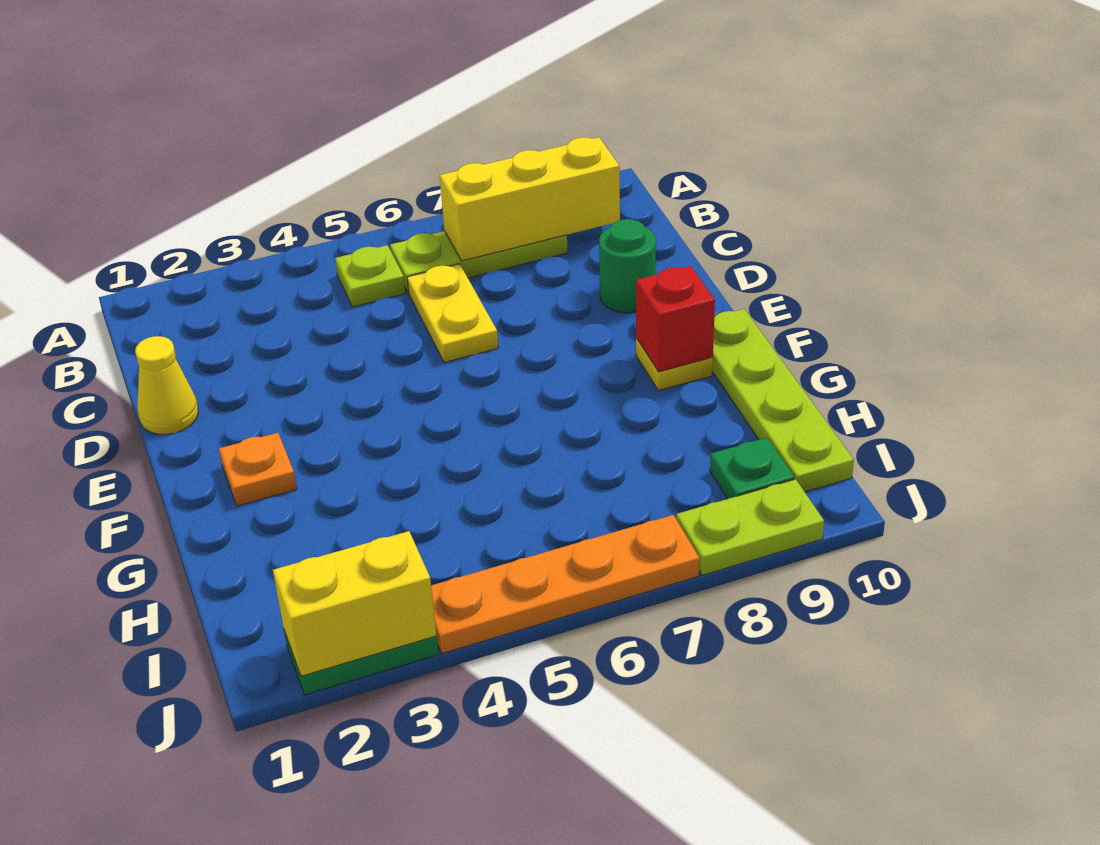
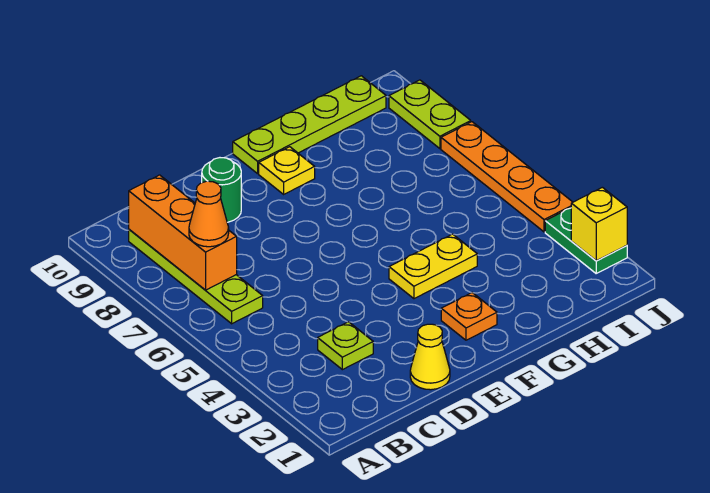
lime plate B5 level 1 -> lime plate C3 level 1
lime plate B6:B8 level 1 -> lime plate B6:B9 level 1
yellow brick B7:B9 level 2 -> orange brick B7:B9 level 2
none -> orange cone B7 level 3
yellow plate C6:D6 level 1 -> yellow plate F4:G4 level 1
red brick F9 level 2 -> none
green plate I9 level 1 -> none
yellow brick J2:J3 level 2 -> yellow brick J2 level 2

